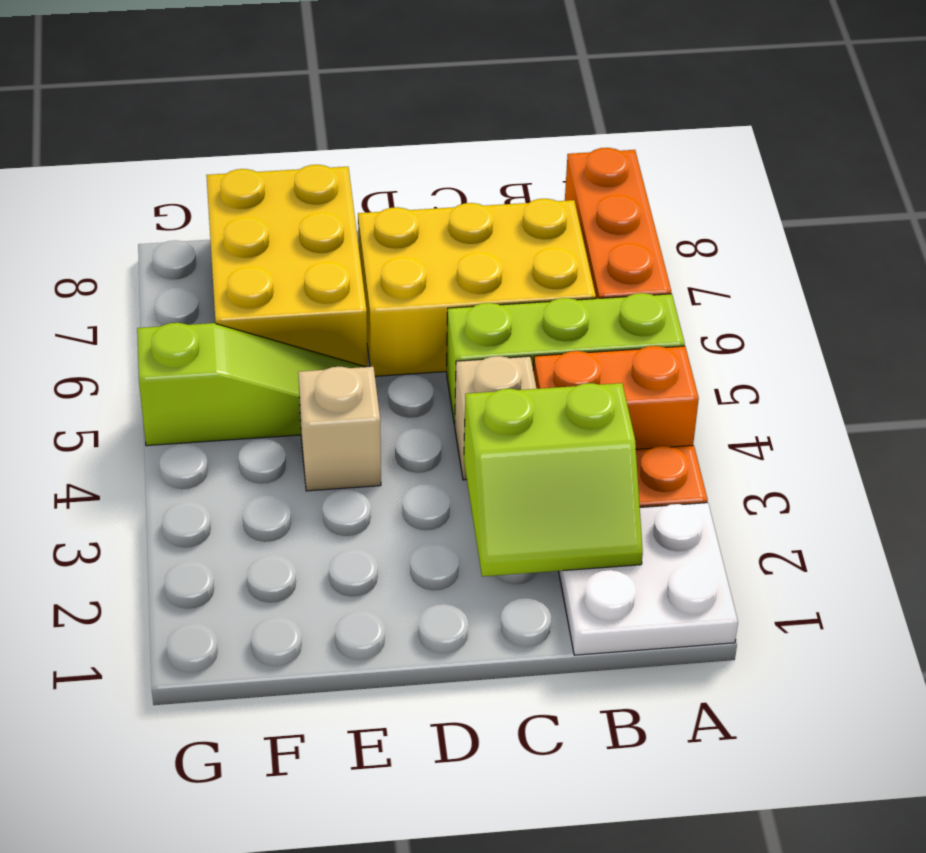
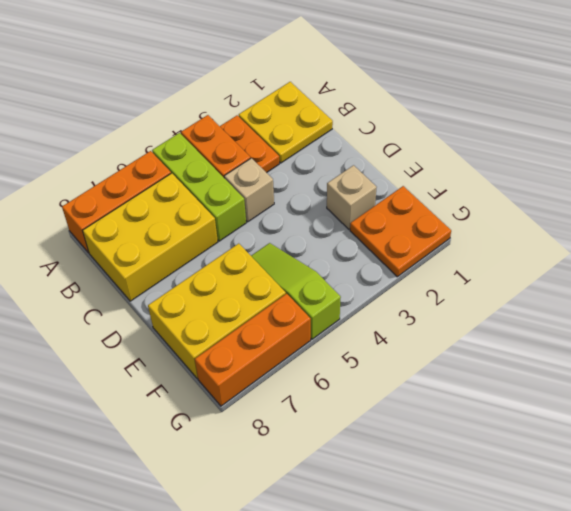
white plate A1:B2 level 1 -> yellow plate A1:B2 level 1
lime slope B2:C3 level 2 top 3 -> none
yellow brick B6:D7 level 1 -> yellow brick B6:C8 level 1
tan brick E4 level 1 -> tan brick E2 level 1
none -> orange plate F1:G2 level 1
none -> orange brick G6:G8 level 1

